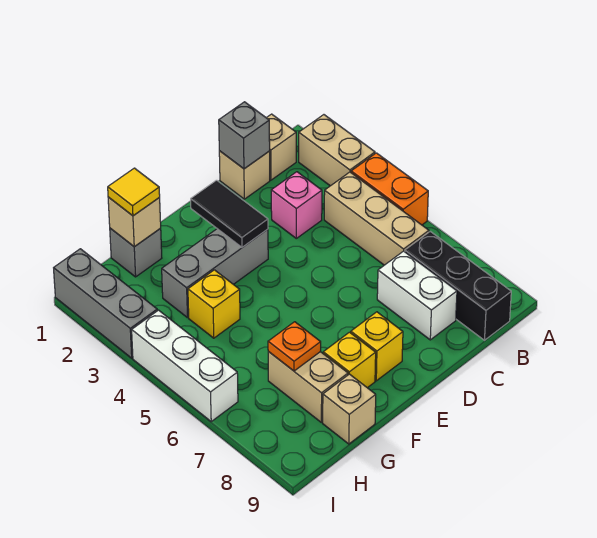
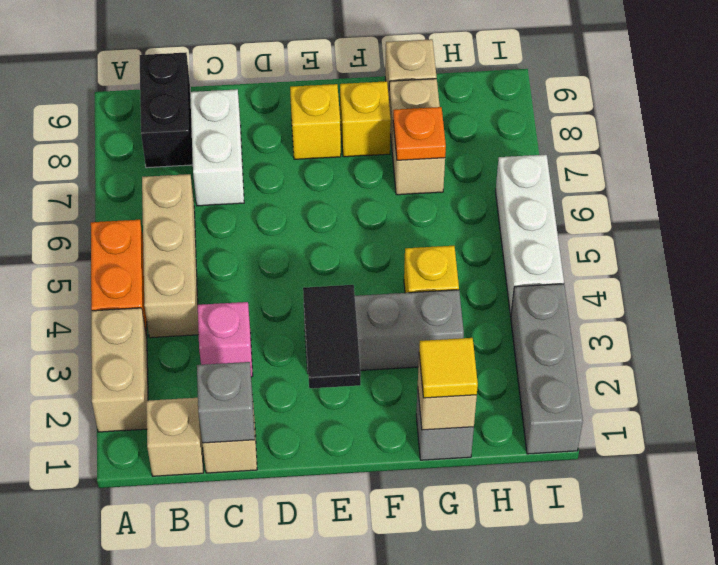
black brick B7:B9 level 1 -> black brick B8:B9 level 1

